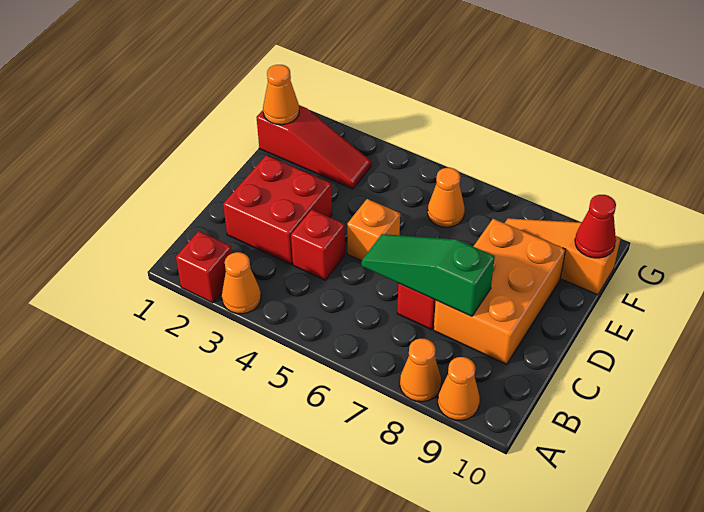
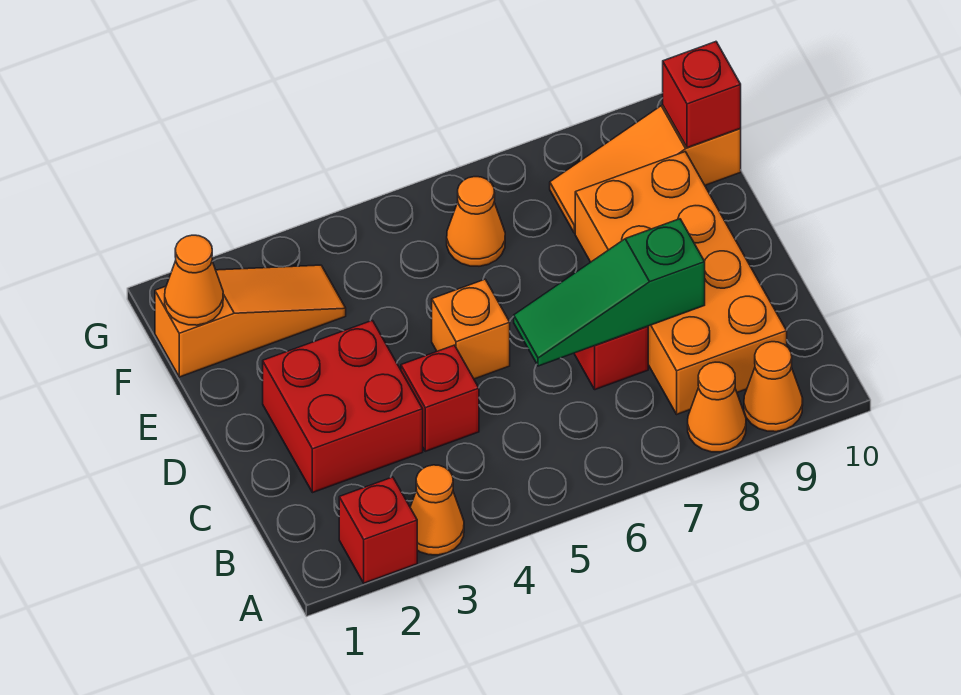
orange brick C8:E9 level 1 -> orange brick B8:E9 level 1
red slope F1:F3 level 1 top 1 -> orange slope F1:F3 level 1 top 1
red cone F10 level 2 -> red brick F10 level 2

